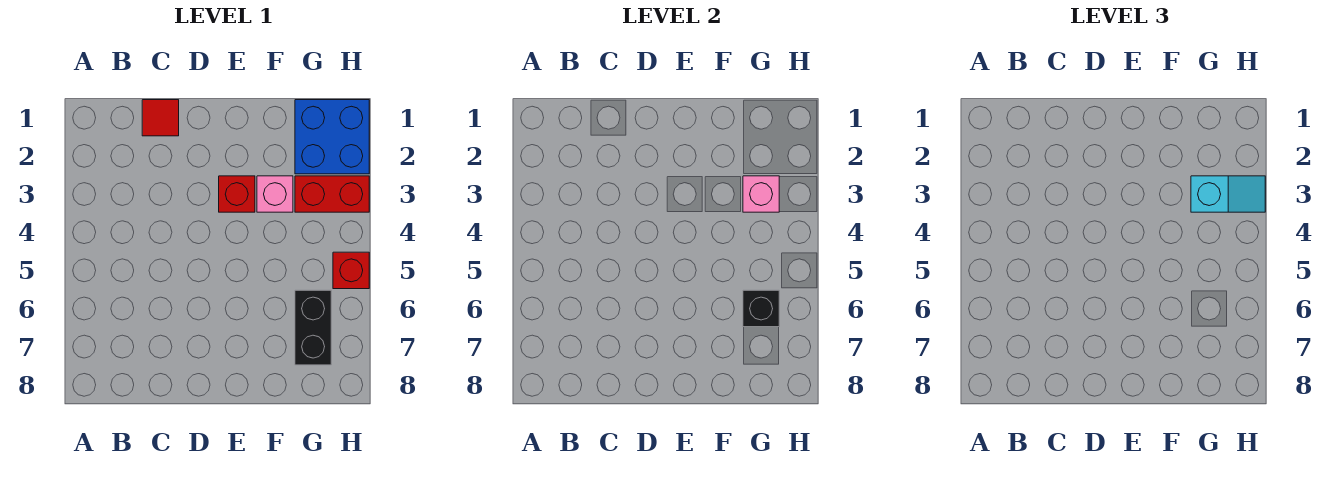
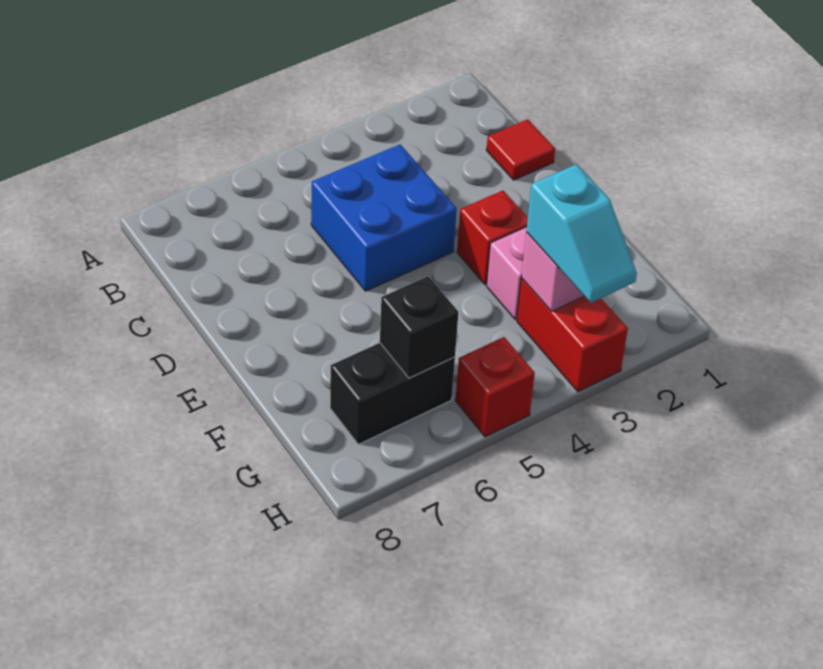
blue brick G1:H2 level 1 -> blue brick C4:D5 level 1

